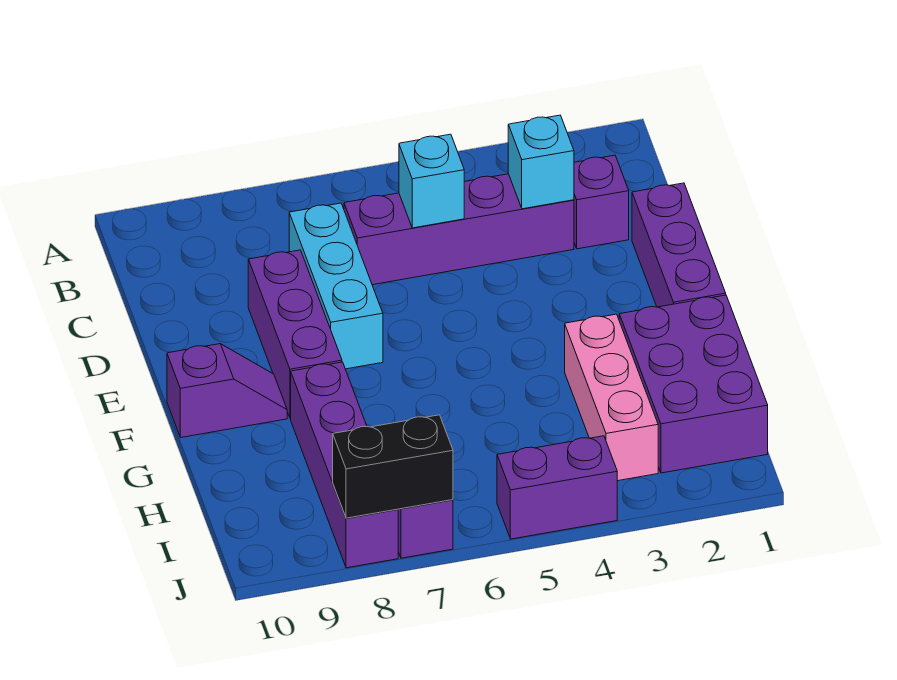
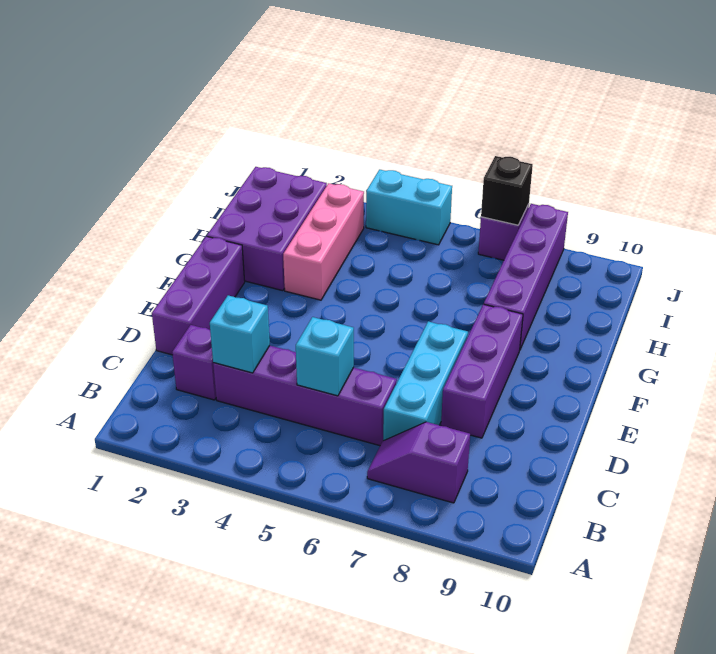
purple slope F9:F10 level 1 top 10 -> purple slope B7:B8 level 1 top 8
purple brick J4:J5 level 1 -> cyan brick J4:J5 level 1
black brick J7:J8 level 2 -> black brick J7 level 2

